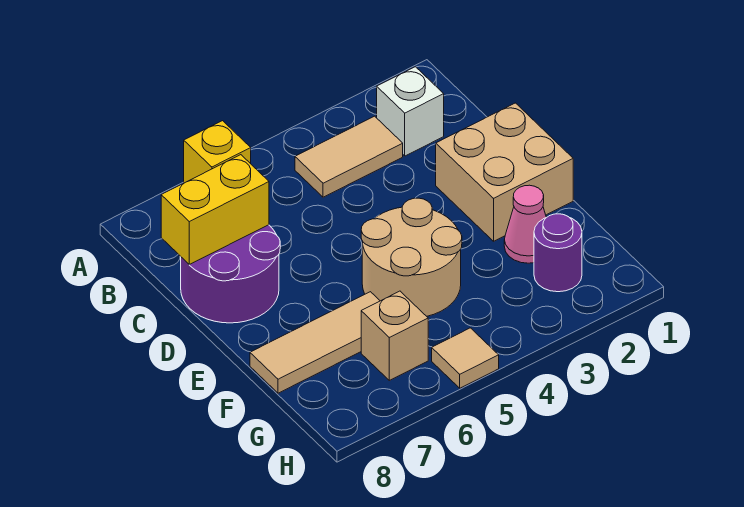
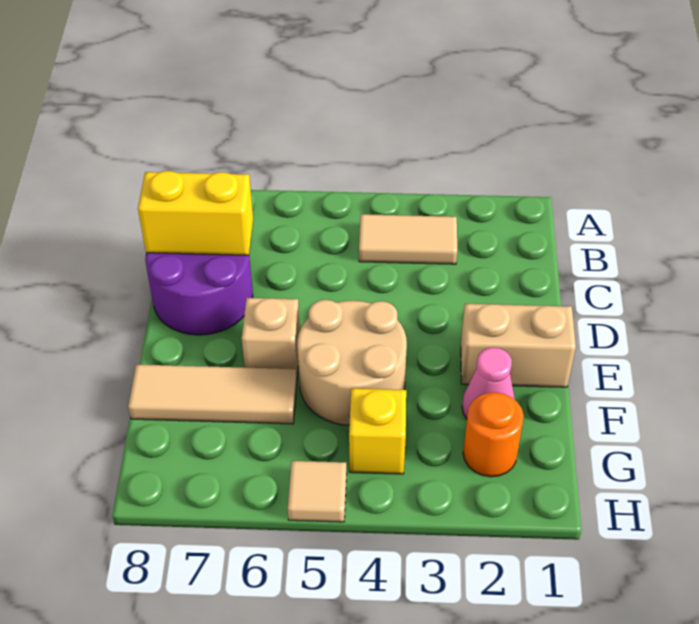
yellow brick A6 level 1 -> yellow brick G4 level 1
white brick B2 level 1 -> none
tan brick D1:E2 level 1 -> tan brick E1:E2 level 1
purple round brick G2 level 1 -> orange round brick G2 level 1
tan brick G6 level 1 -> tan brick E6 level 1

